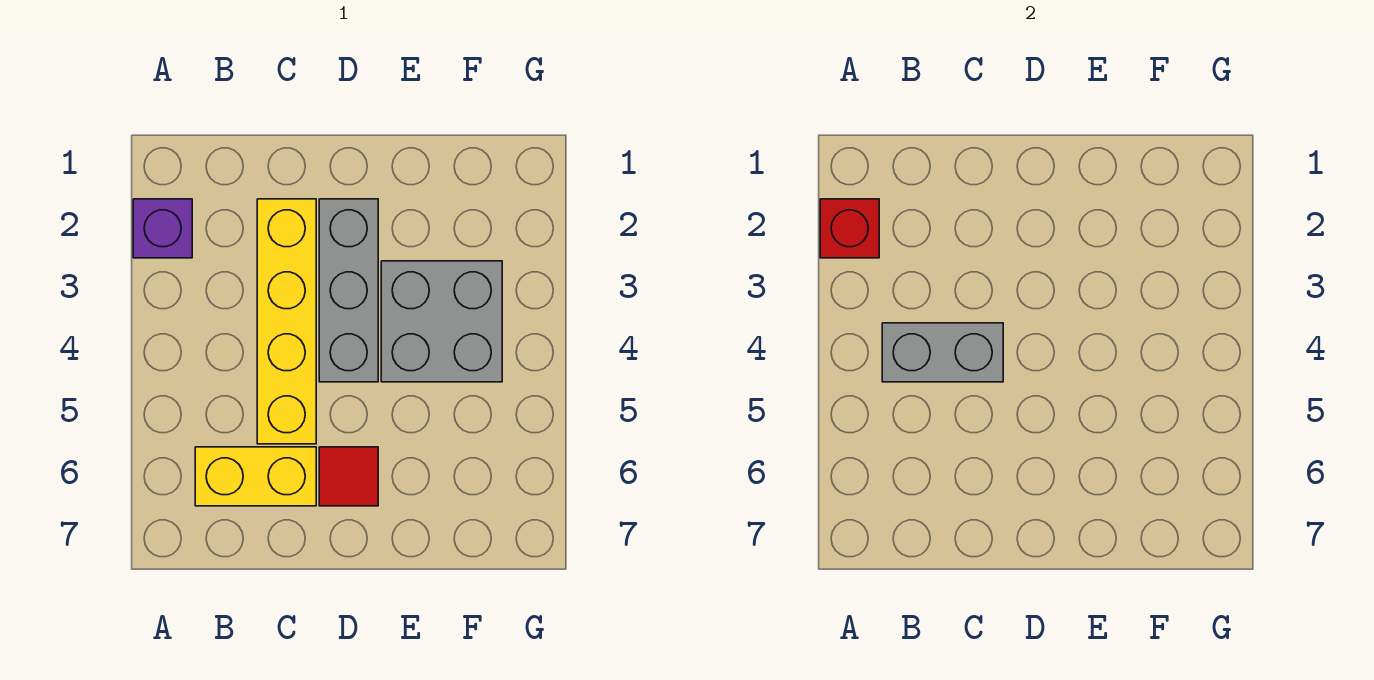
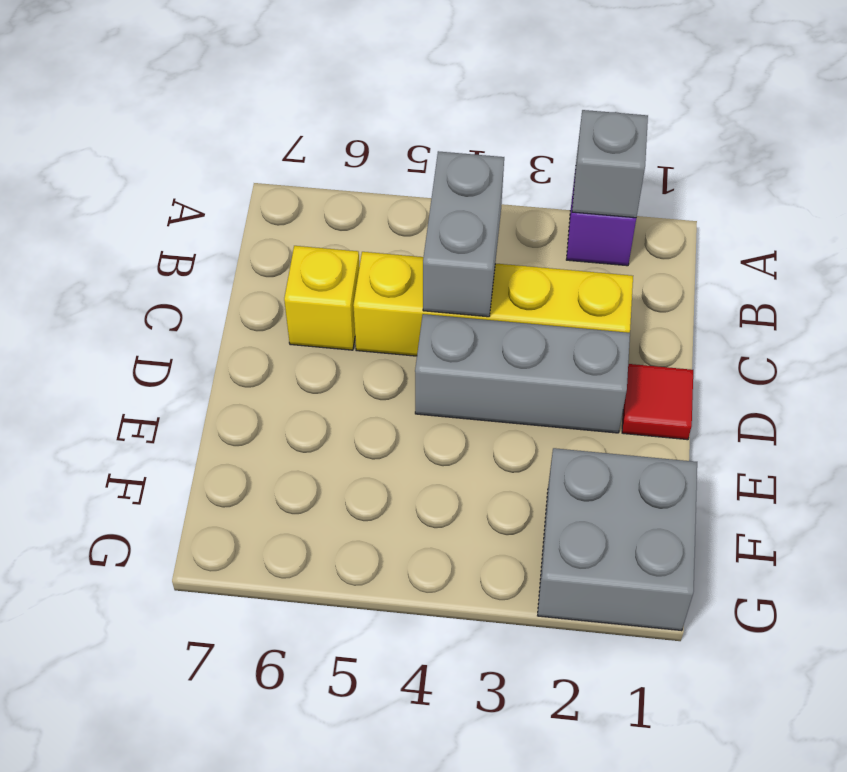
red brick A2 level 2 -> grey brick A2 level 2
yellow brick B6:C6 level 1 -> yellow brick C6 level 1
red tile D6 level 1 -> red tile D1 level 1
grey brick E3:F4 level 1 -> grey brick F1:G2 level 1

